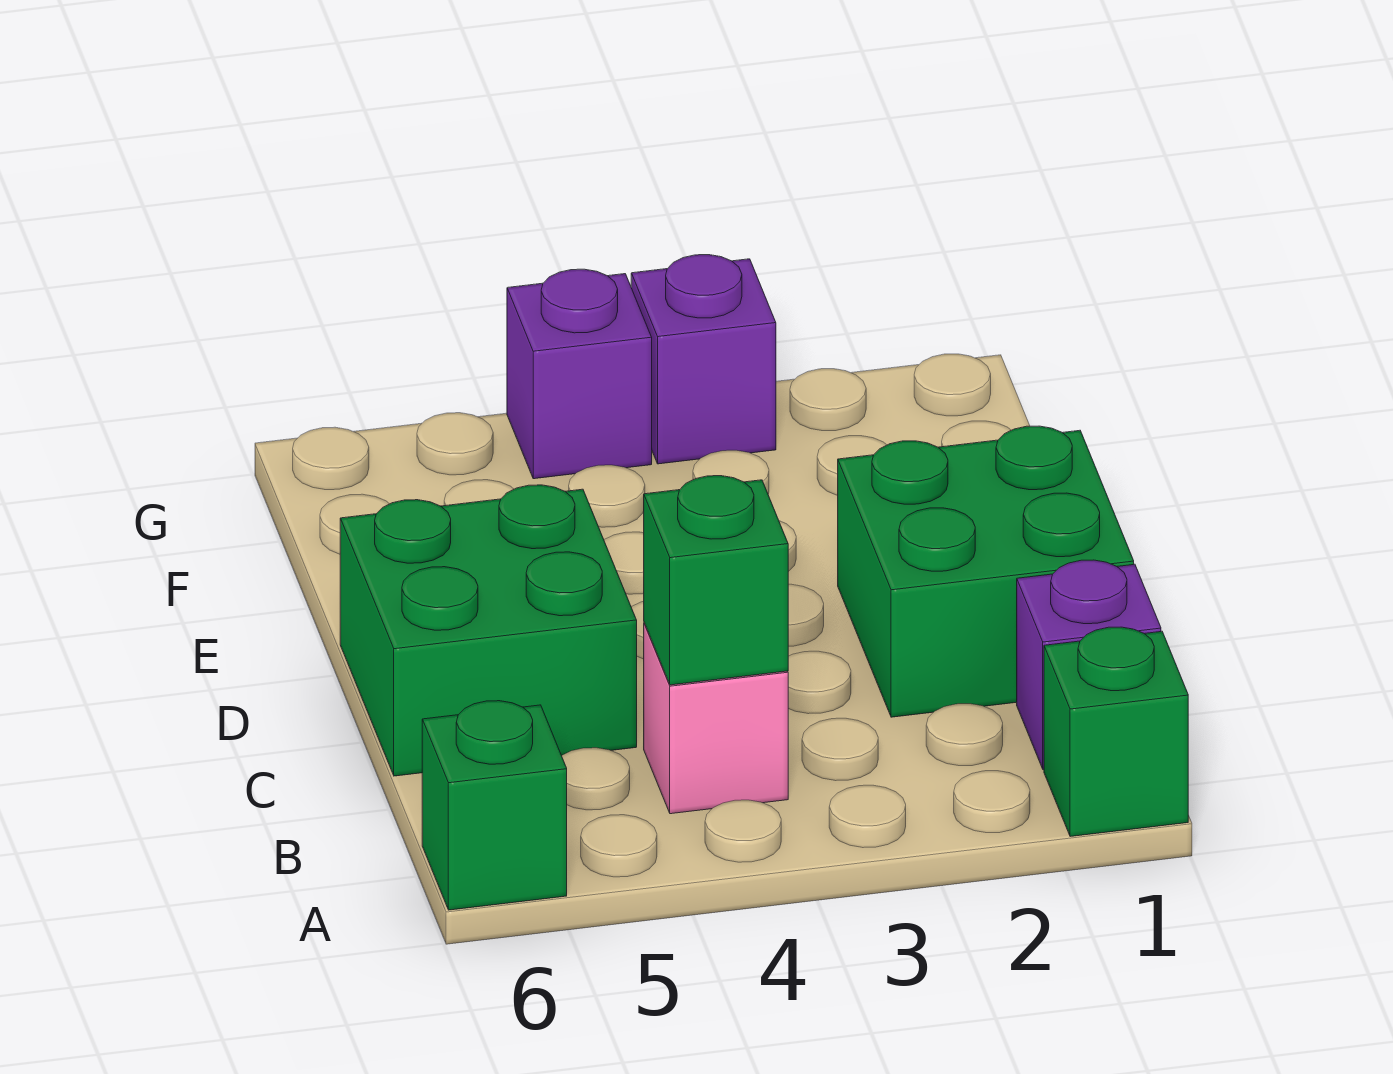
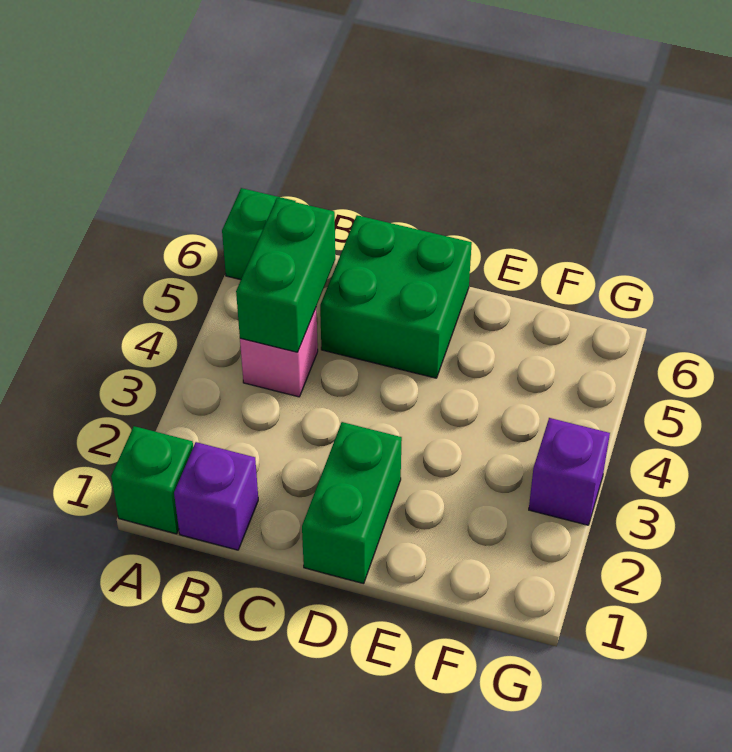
green brick B4 level 2 -> green brick B4:B5 level 2
green brick C1:D2 level 1 -> green brick D1:D2 level 1
purple brick G4 level 1 -> none

